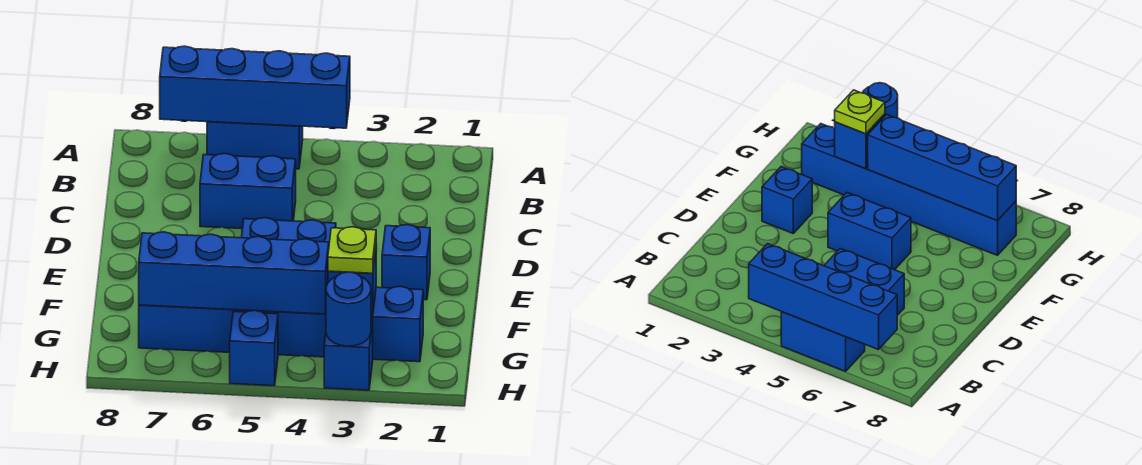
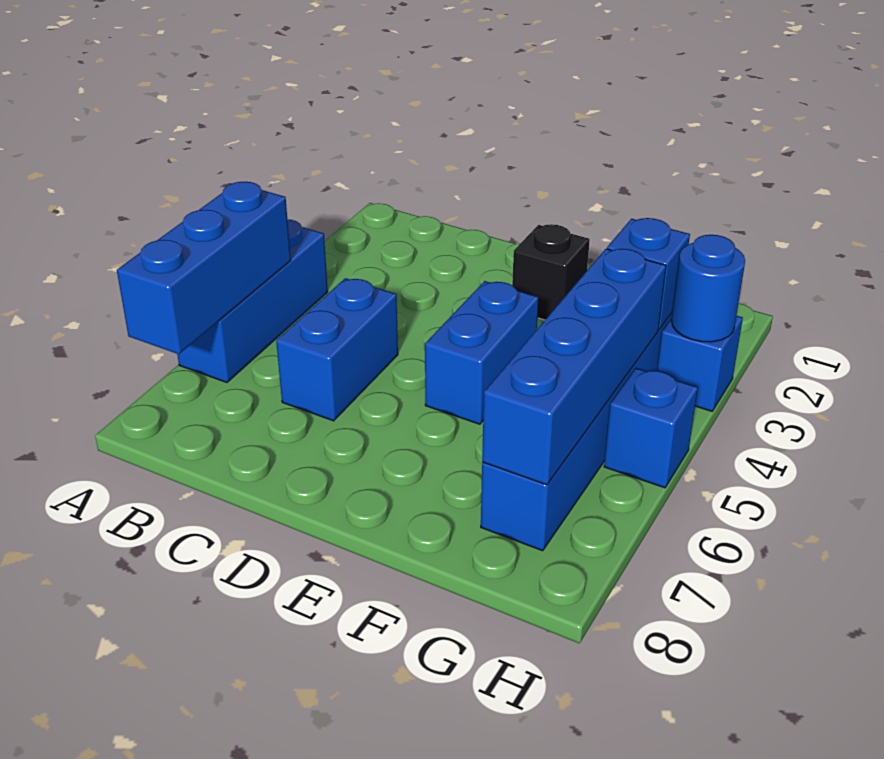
blue brick A4:A7 level 2 -> blue brick A5:A7 level 2
blue brick A5:A6 level 1 -> blue brick A4:A6 level 1
blue brick E2 level 1 -> black brick E2 level 1
lime plate G3 level 3 -> none

